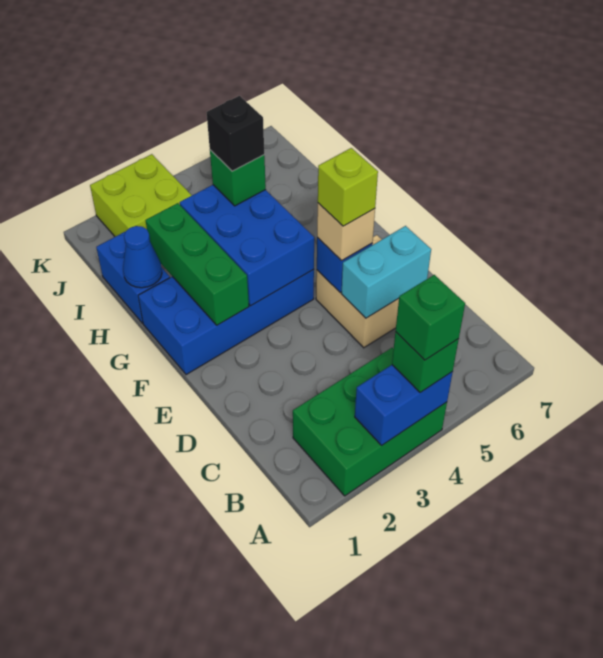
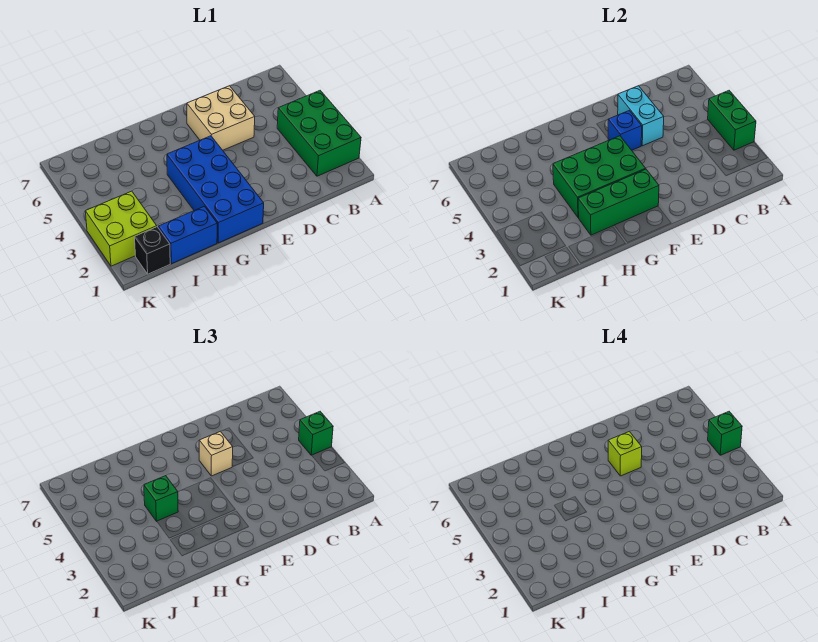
blue brick A3:A4 level 2 -> green brick A3:A4 level 2
blue brick F3:H4 level 2 -> green brick F3:H4 level 2
blue cone H1 level 2 -> none
black brick H4 level 4 -> black brick J1 level 1

